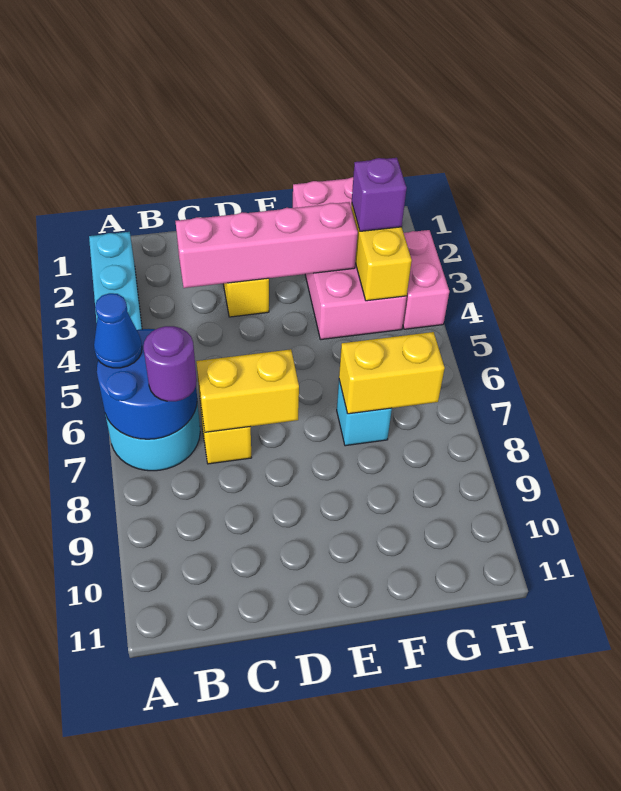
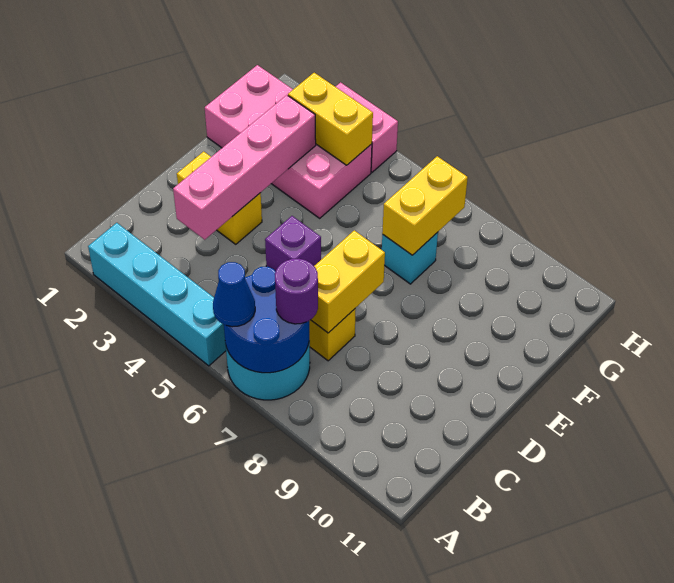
purple brick G3 level 3 -> purple brick D5 level 1

